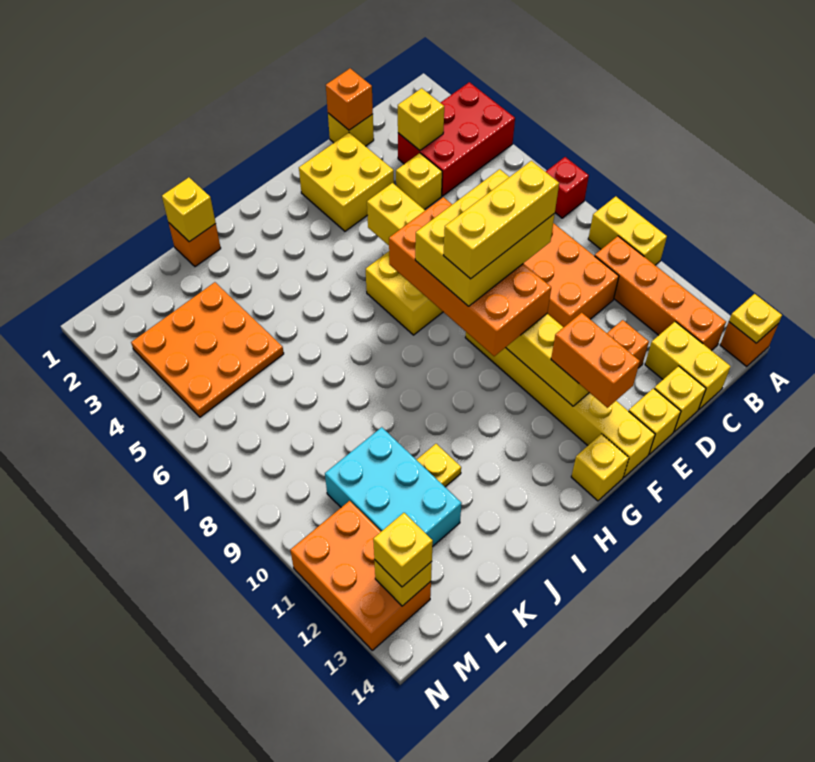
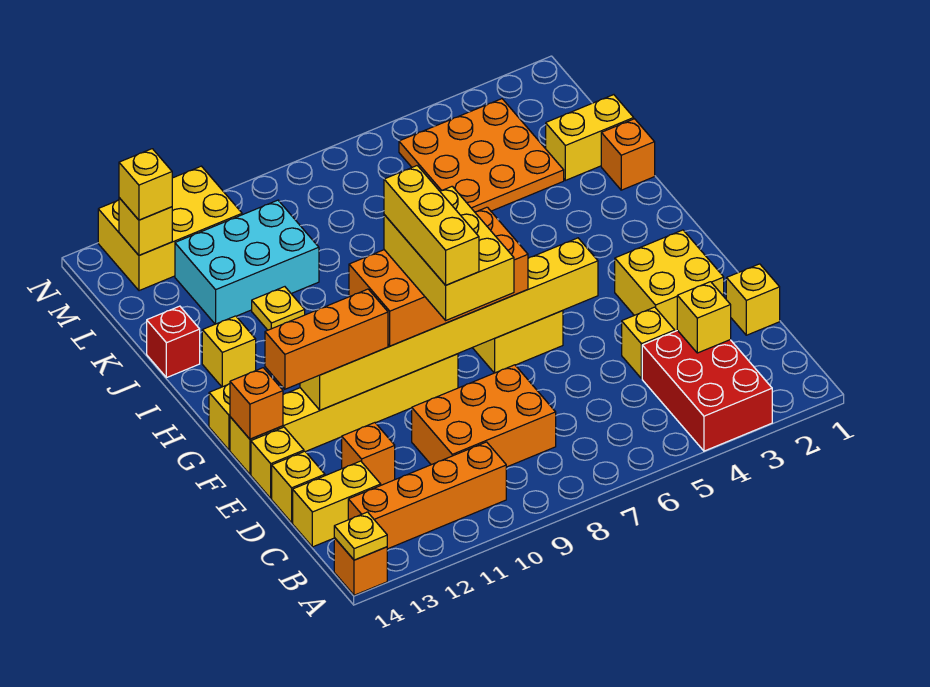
red brick A7 level 1 -> red brick J14 level 1
yellow brick A9:A10 level 1 -> yellow brick K1:K2 level 1
orange brick D1 level 2 -> orange brick F14 level 2
orange brick F12:F13 level 3 -> orange brick F11:F13 level 3
yellow brick J1 level 2 -> yellow brick I13 level 1
orange brick M11:N13 level 1 -> yellow brick M11:N13 level 1

